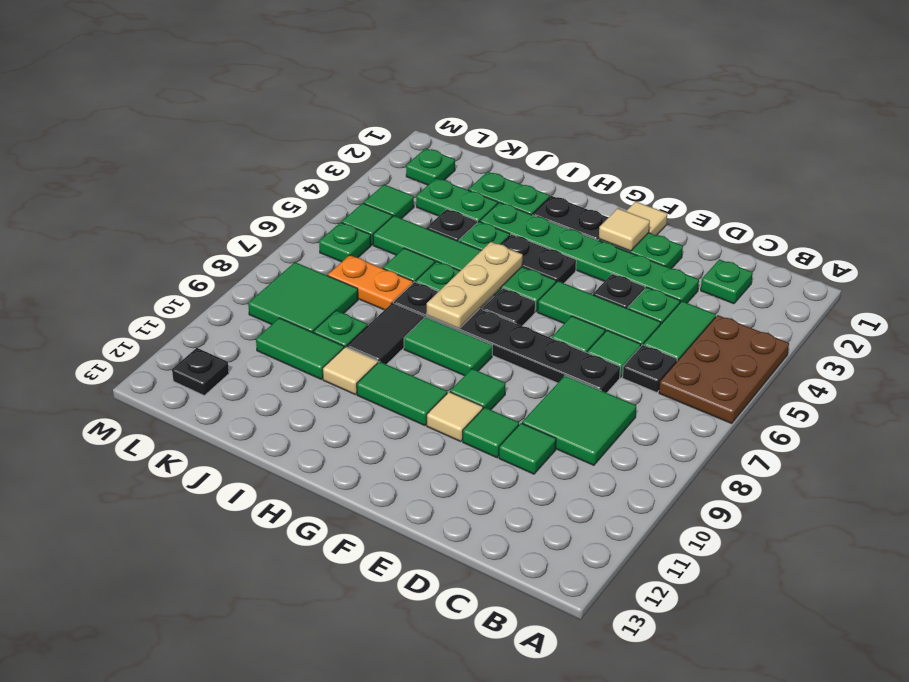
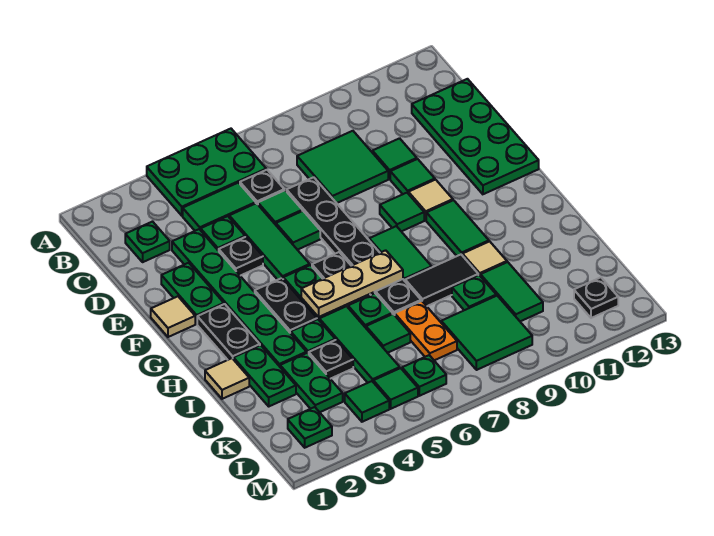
brown plate A4:B6 level 1 -> green plate A4:B6 level 1
none -> green plate C12:F13 level 1
tan tile F2 level 2 -> tan tile I1 level 1

